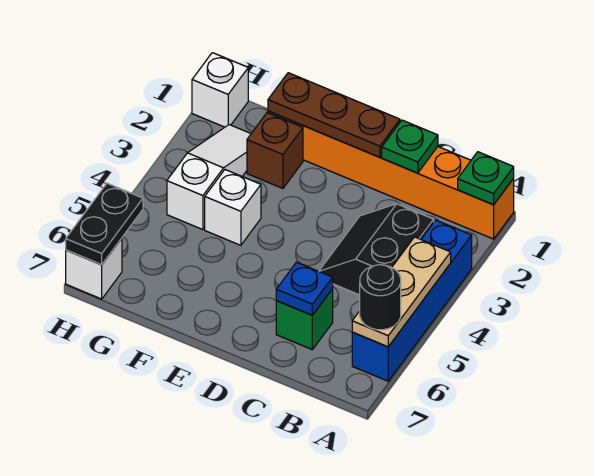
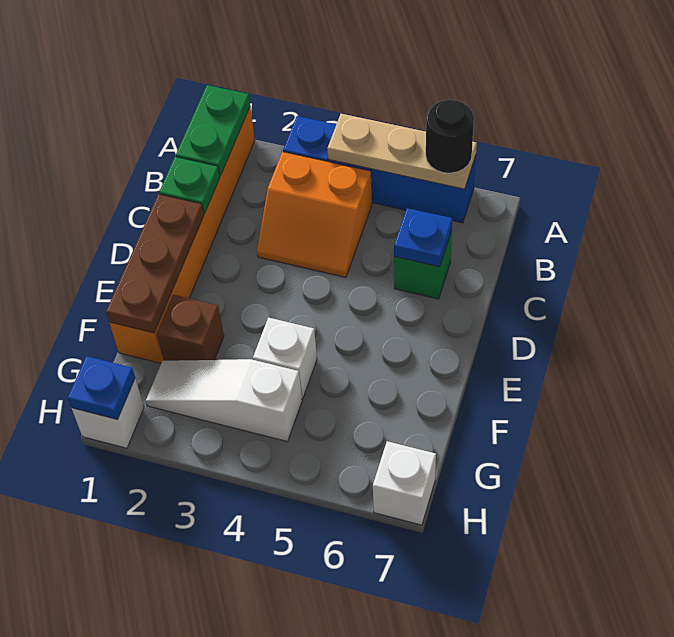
green plate A1 level 2 -> green plate A1:B1 level 2
black slope B3:C4 level 1 top B -> orange slope B3:C4 level 1 top B
none -> blue plate H1 level 2
black plate H6:H7 level 2 -> none

